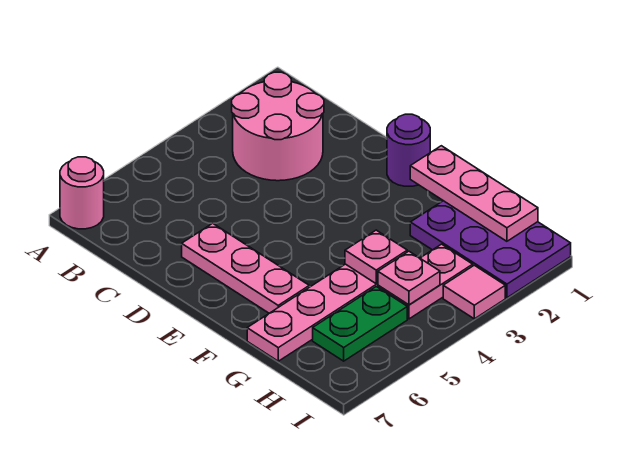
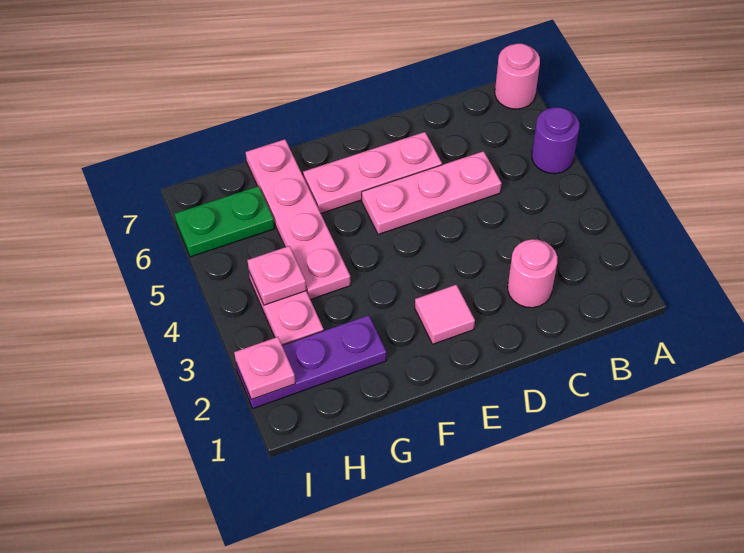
pink round brick B2:C3 level 1 -> pink round brick C2 level 1
purple round brick E1 level 1 -> purple round brick A5 level 1
pink plate F1:H1 level 2 -> pink plate C5:E5 level 1
purple plate G1:I2 level 1 -> purple plate G2:I2 level 1
pink plate G4 level 2 -> pink plate I2 level 2
green plate H5:H6 level 1 -> green plate H6:I6 level 1
pink tile I3 level 1 -> pink tile E2 level 1

